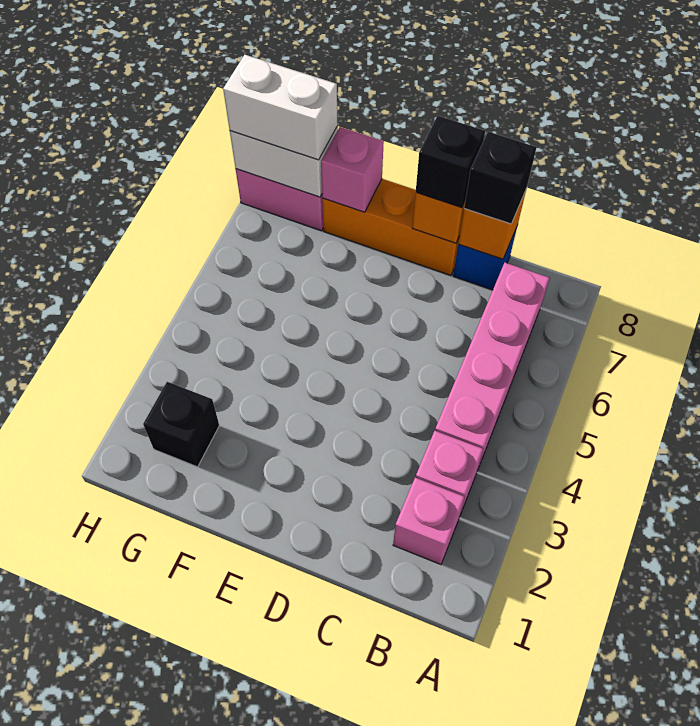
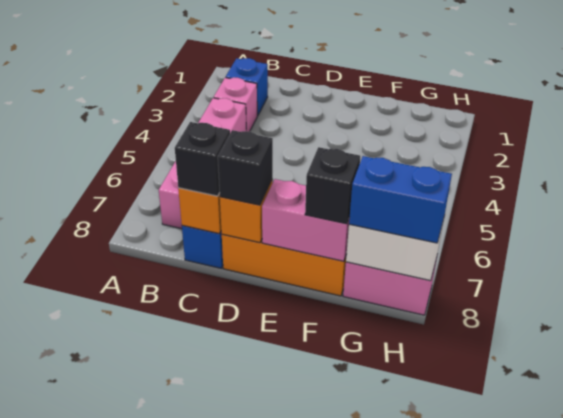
pink brick B2 level 1 -> blue brick B2 level 1
pink brick F8 level 2 -> pink brick E8:F8 level 2
black brick G2 level 1 -> black brick F8 level 3
white brick G8:H8 level 3 -> blue brick G8:H8 level 3

